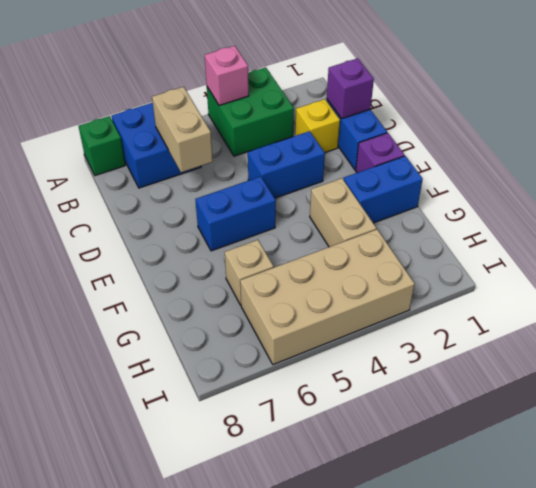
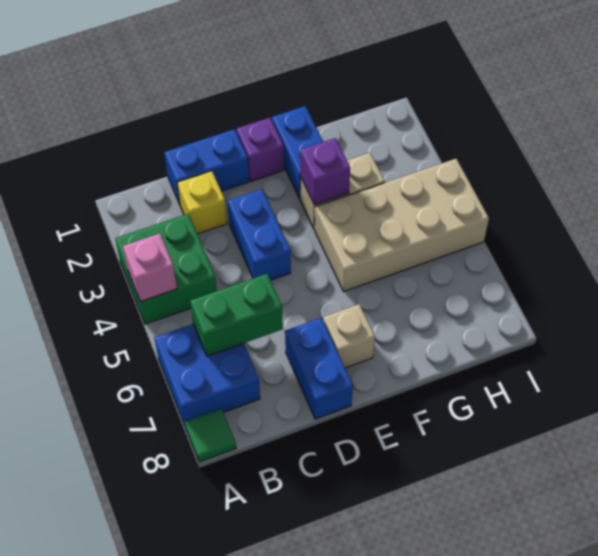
green brick A8 level 1 -> green tile A8 level 1
tan brick B6:C6 level 2 -> green brick B6:C6 level 2
purple brick C1 level 2 -> purple brick F3 level 2
blue brick E5:E6 level 1 -> blue brick D7:D8 level 1
tan brick G6 level 1 -> tan brick E7 level 1
tan brick H3:I6 level 1 -> tan brick F4:I5 level 1

